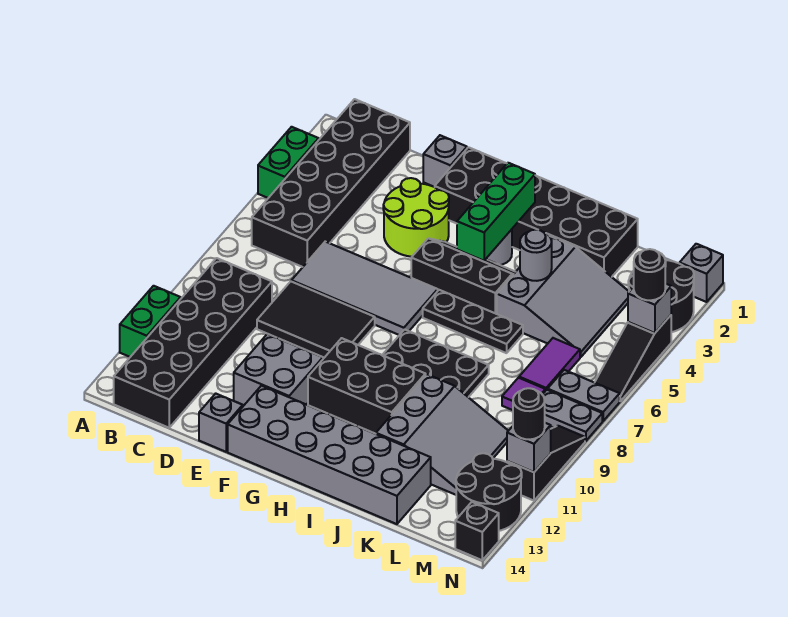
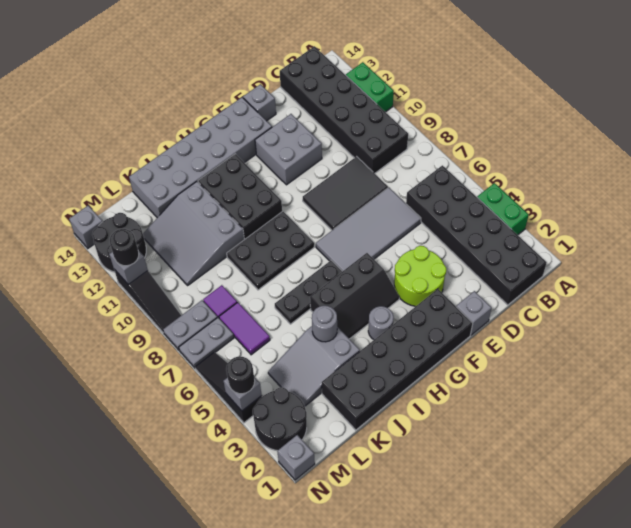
black brick G10:I11 level 1 -> black brick H10:I12 level 1
green brick H2:H4 level 2 -> none
grey slope J3:L5 level 1 top J -> grey slope J3:L4 level 1 top J
black brick N14 level 1 -> grey brick N14 level 1

